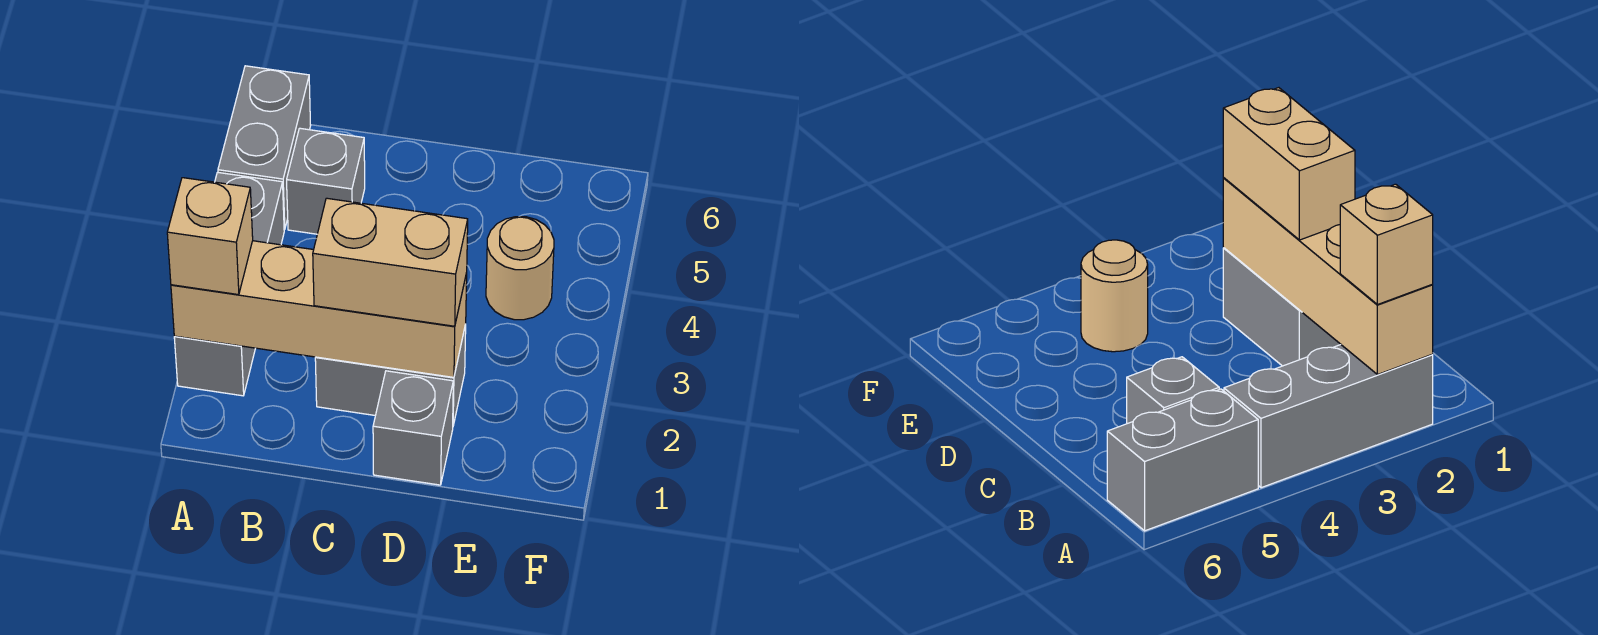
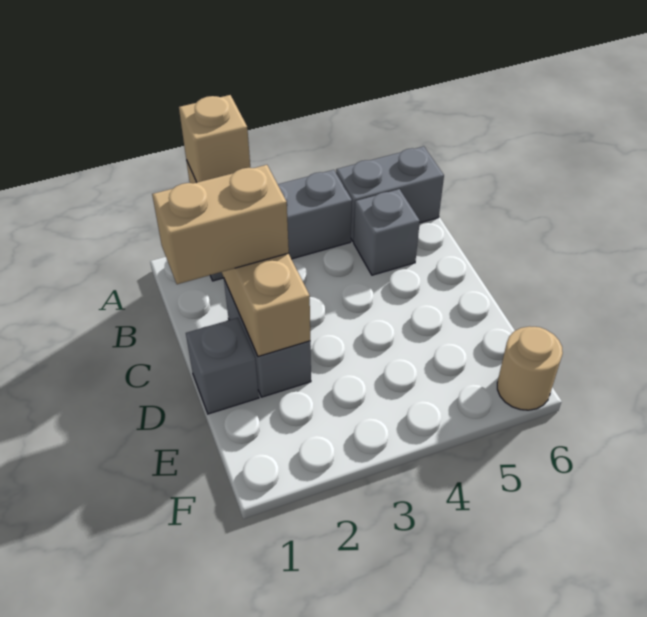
tan brick C2:D2 level 3 -> tan brick C1:C2 level 3
tan round brick E4 level 1 -> tan round brick F6 level 1

